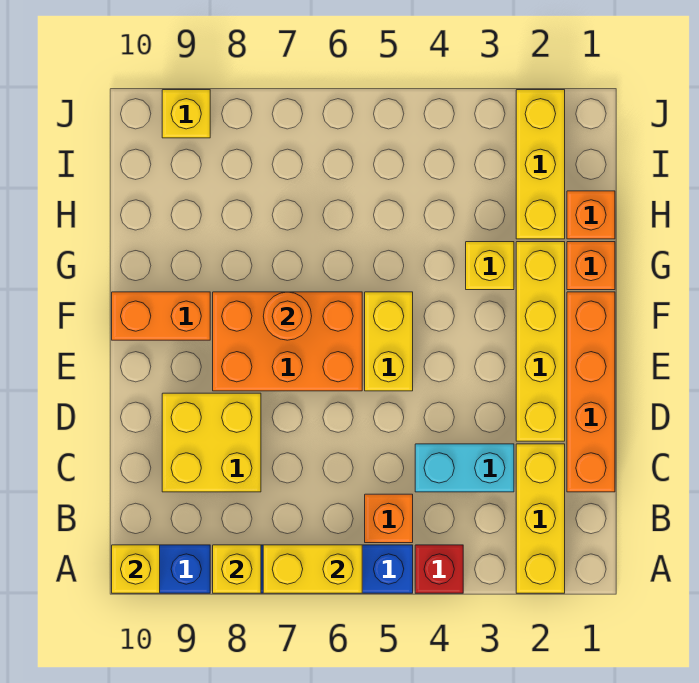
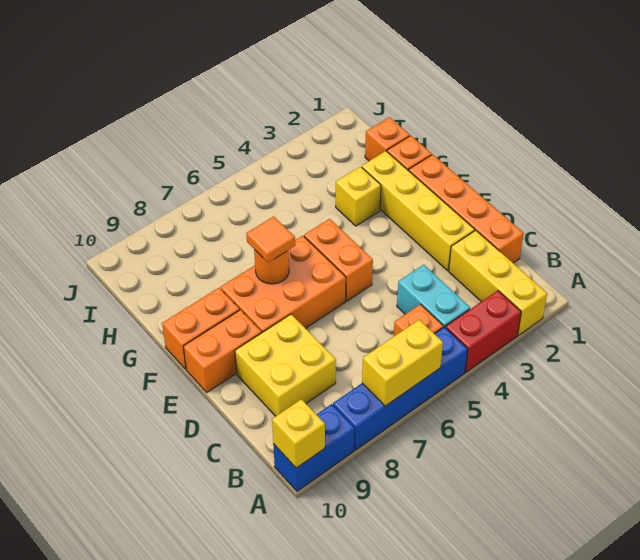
red brick A4 level 1 -> red brick A3:A4 level 1
yellow brick A8 level 2 -> none
cyan brick C3:C4 level 1 -> cyan brick B4:C4 level 1
yellow brick E5:F5 level 1 -> orange brick E5:F5 level 1
none -> orange brick E9:E10 level 1
none -> orange tile F7 level 3
yellow brick H2:J2 level 1 -> none
yellow brick J9 level 1 -> none

